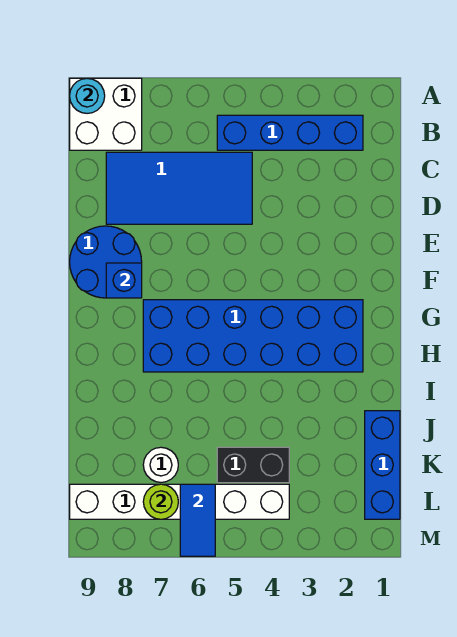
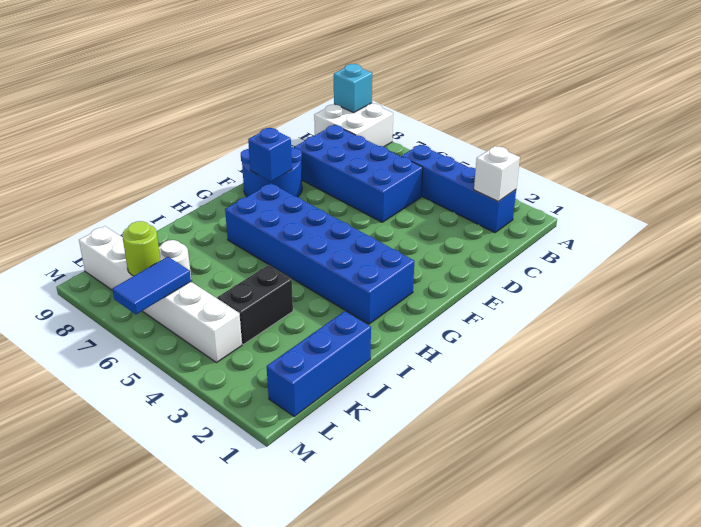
cyan round brick A9 level 2 -> cyan brick A9 level 2
none -> white brick B2 level 2
blue tile C5:D8 level 1 -> blue brick C5:D8 level 1
black brick K4:K5 level 1 -> black brick J4:K4 level 1

